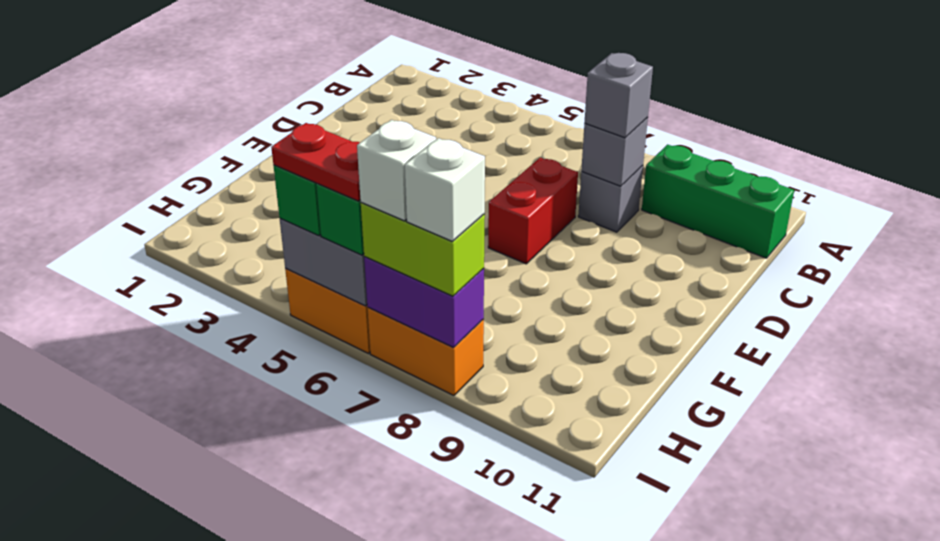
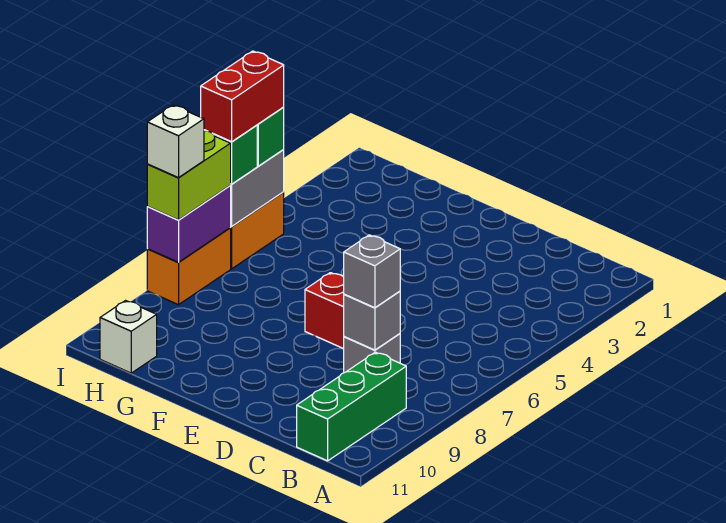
red plate I5:I6 level 4 -> red brick I5:I6 level 4
white brick I7 level 4 -> white brick H11 level 1

